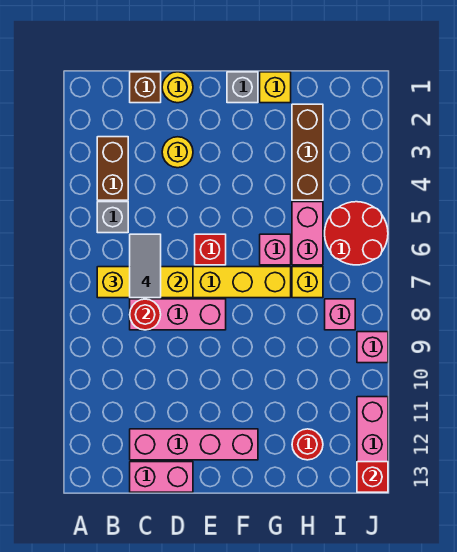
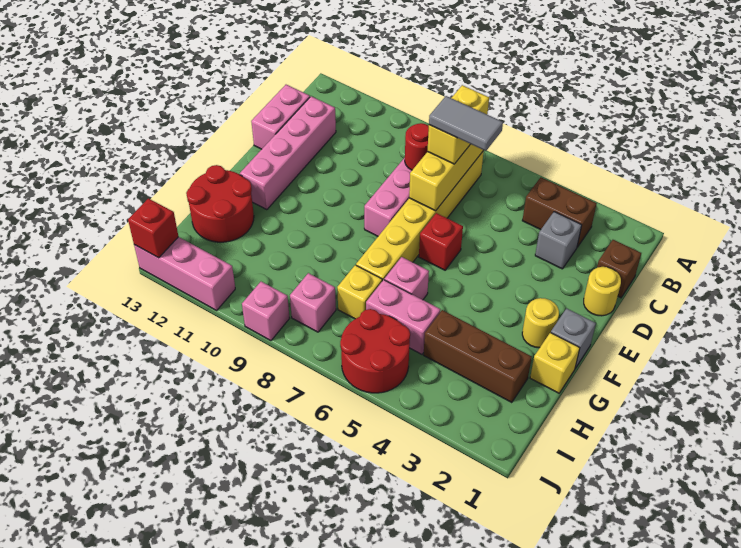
grey brick B5 level 1 -> grey brick C3 level 1
yellow round brick D3 level 1 -> yellow round brick F2 level 1
red round brick H12 level 1 -> red round brick G12:H13 level 1

